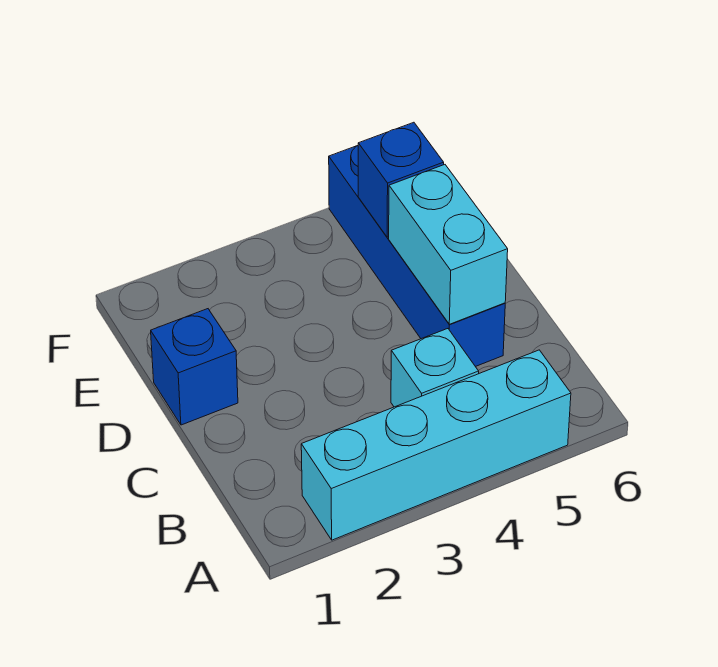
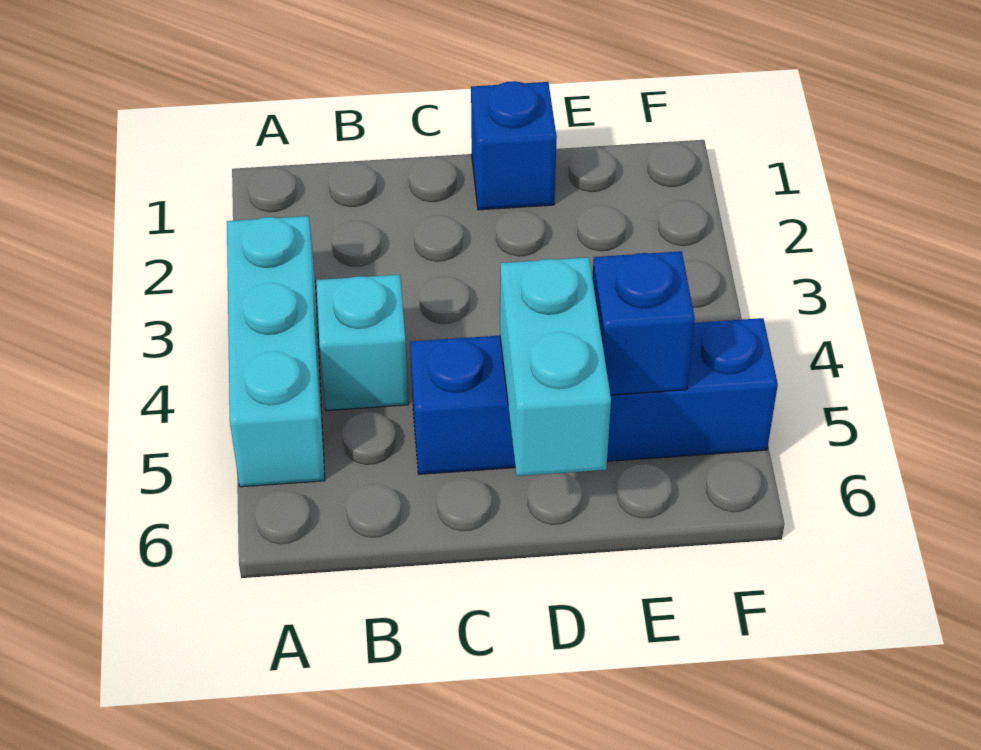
cyan brick A2:A5 level 1 -> cyan brick A3:A5 level 1
cyan brick C5:D5 level 2 -> cyan brick D5:D6 level 2

